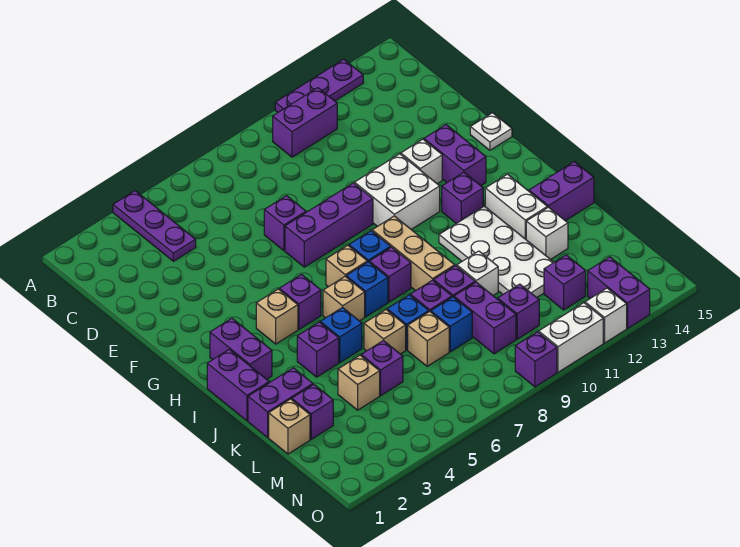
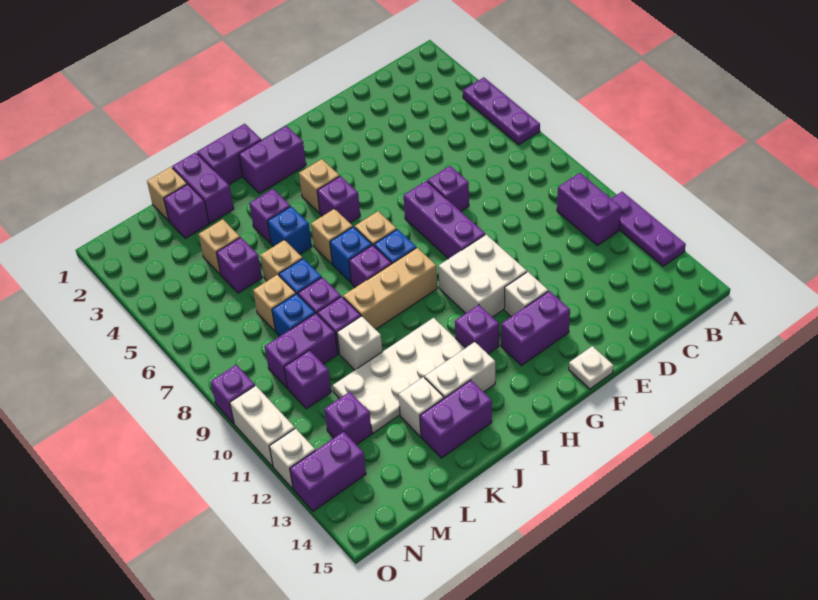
purple plate A4:C4 level 1 -> purple plate A4:A6 level 1
purple brick J14:J15 level 1 -> purple brick J14:K14 level 1

